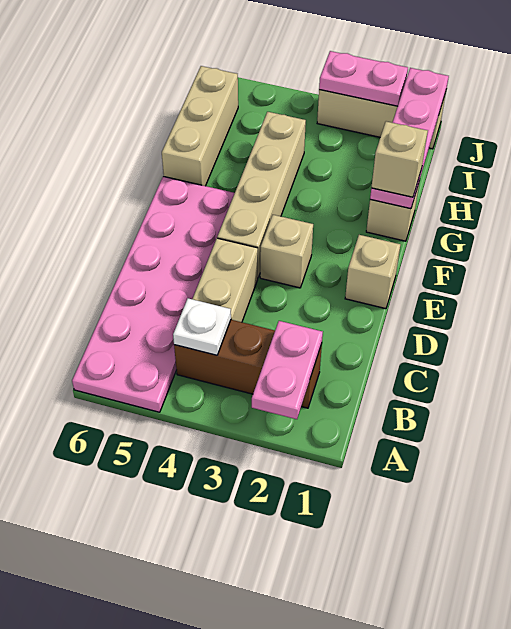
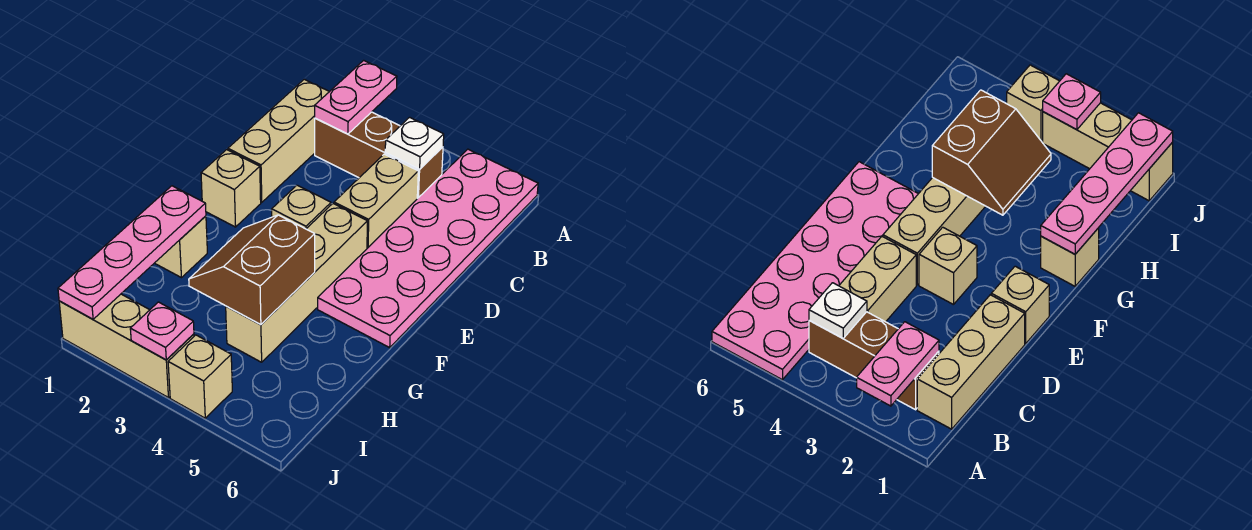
tan brick G1 level 3 -> tan brick J4 level 1
none -> brown slope G3:H4 level 2 top 4
tan brick G6:I6 level 1 -> tan brick B1:D1 level 1
pink plate J2:J3 level 2 -> pink plate J3 level 2

